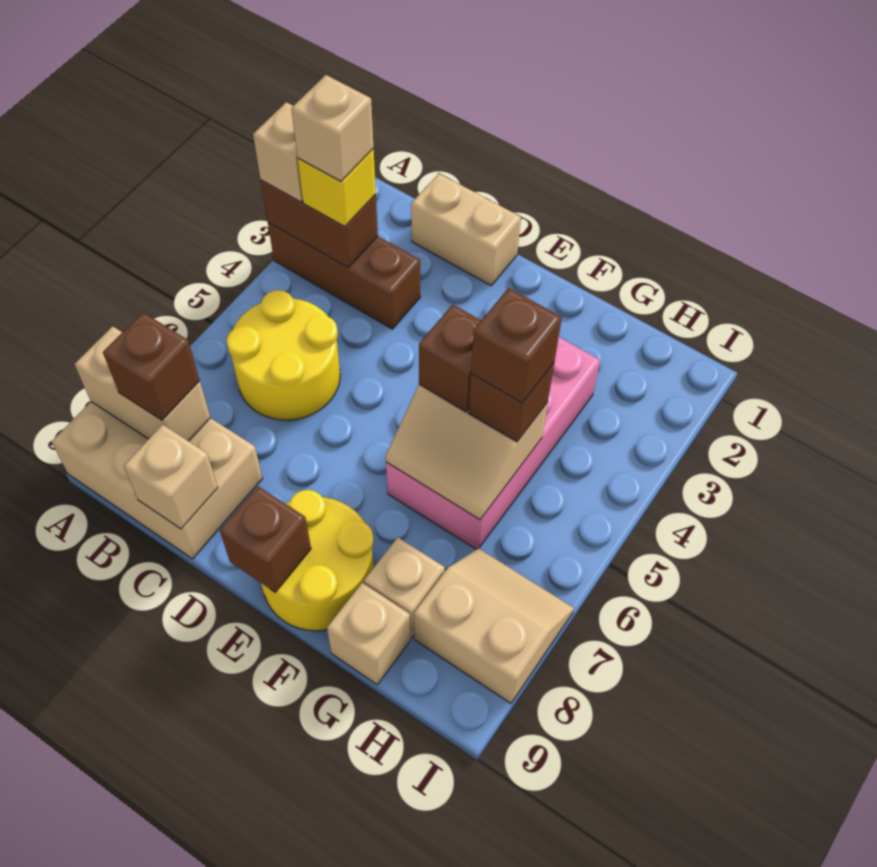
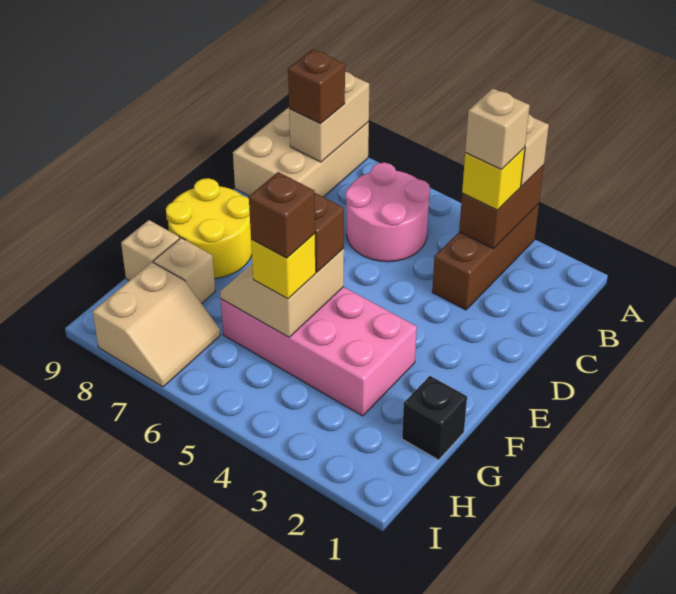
yellow round brick B5:C6 level 1 -> pink round brick B5:C6 level 1
tan brick C1:D1 level 1 -> none
tan brick C9 level 2 -> none
brown brick E9 level 2 -> none
none -> black brick G1 level 1
brown brick G5 level 3 -> yellow brick G5 level 3

